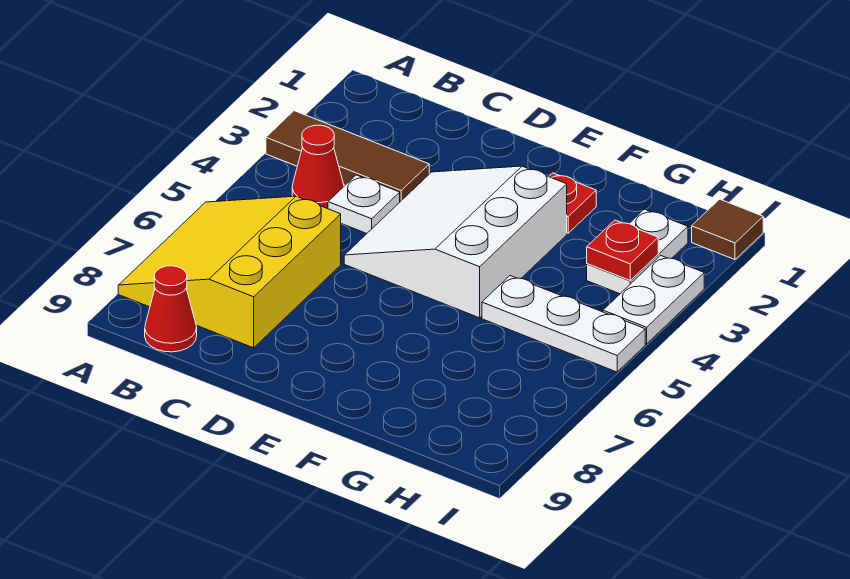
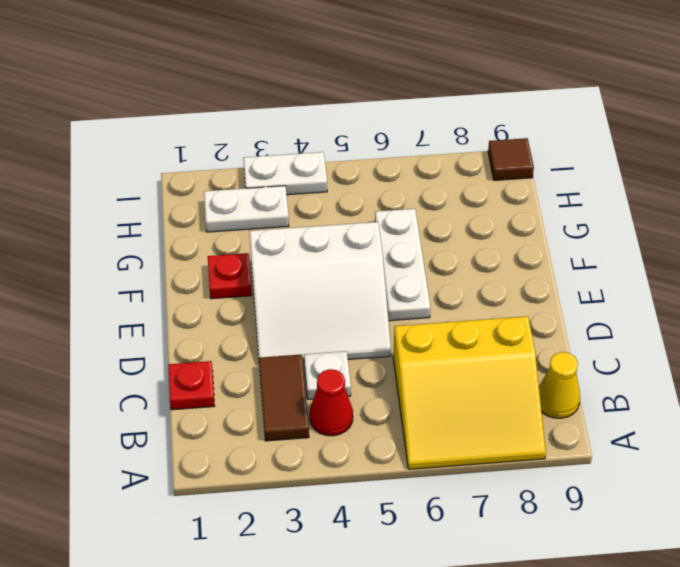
brown tile A3:C3 level 1 -> brown tile B3:C3 level 1
red cone B9 level 1 -> yellow cone B9 level 1
white plate G5:I5 level 1 -> white plate E6:G6 level 1
red plate H3 level 2 -> red plate C1 level 1
brown tile I1 level 1 -> brown tile I9 level 1

